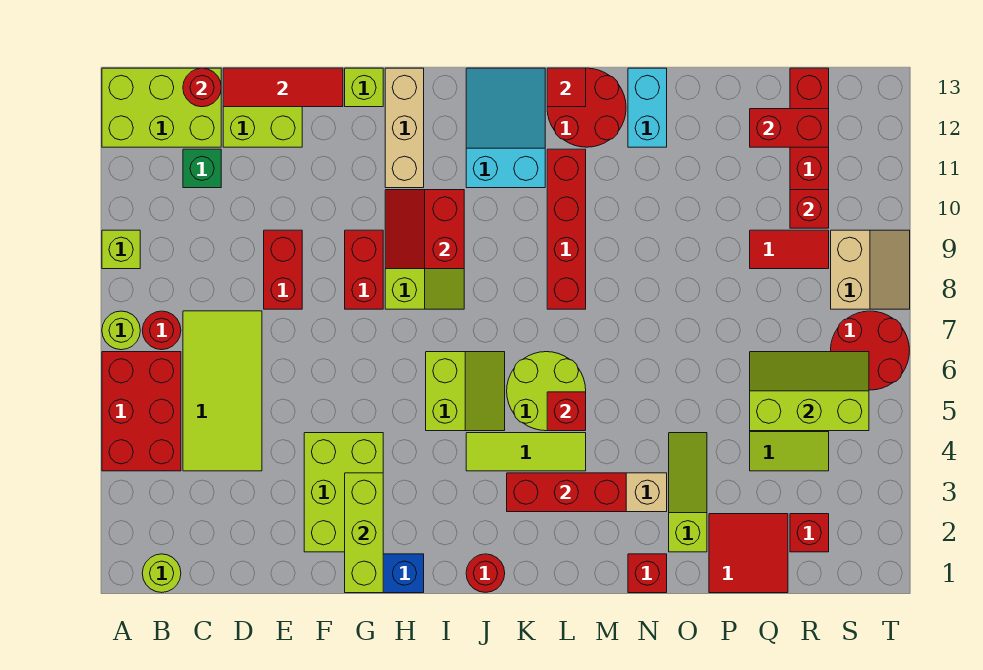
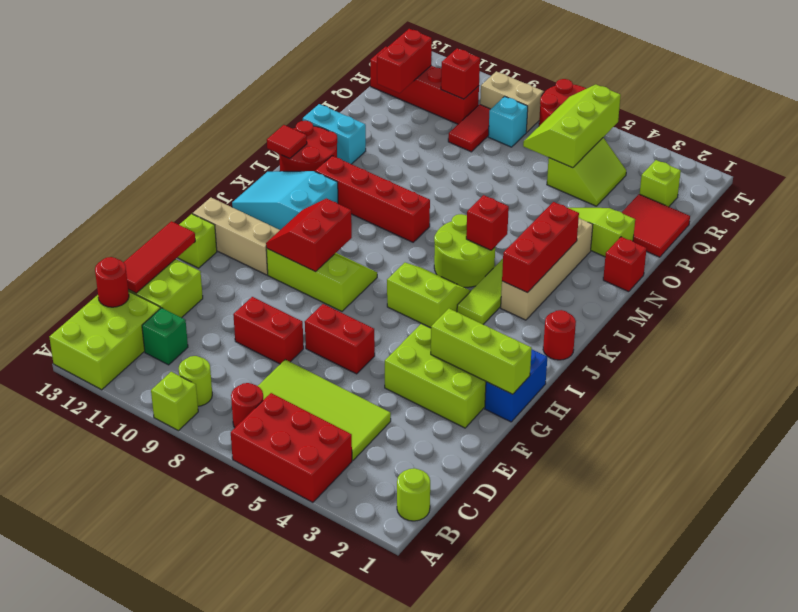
lime round brick A7 level 1 -> lime round brick B9 level 1
red brick G8:G9 level 1 -> red brick F6:F7 level 1
red slope H9:I10 level 2 top I -> red slope H9:I10 level 2 top 9
red brick R2 level 1 -> lime brick R2 level 1
none -> cyan brick R8 level 1

